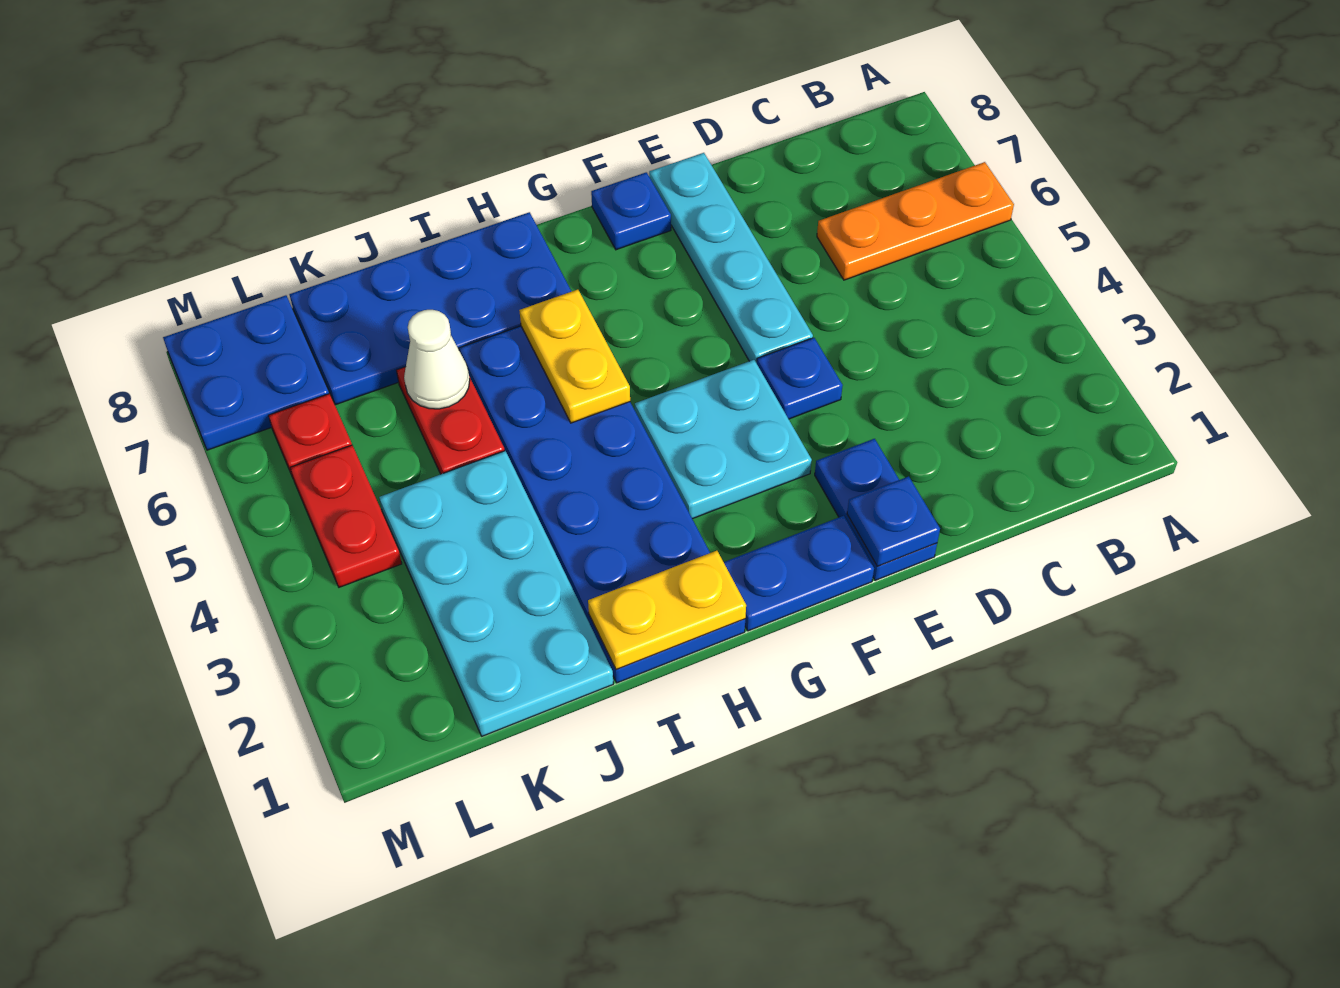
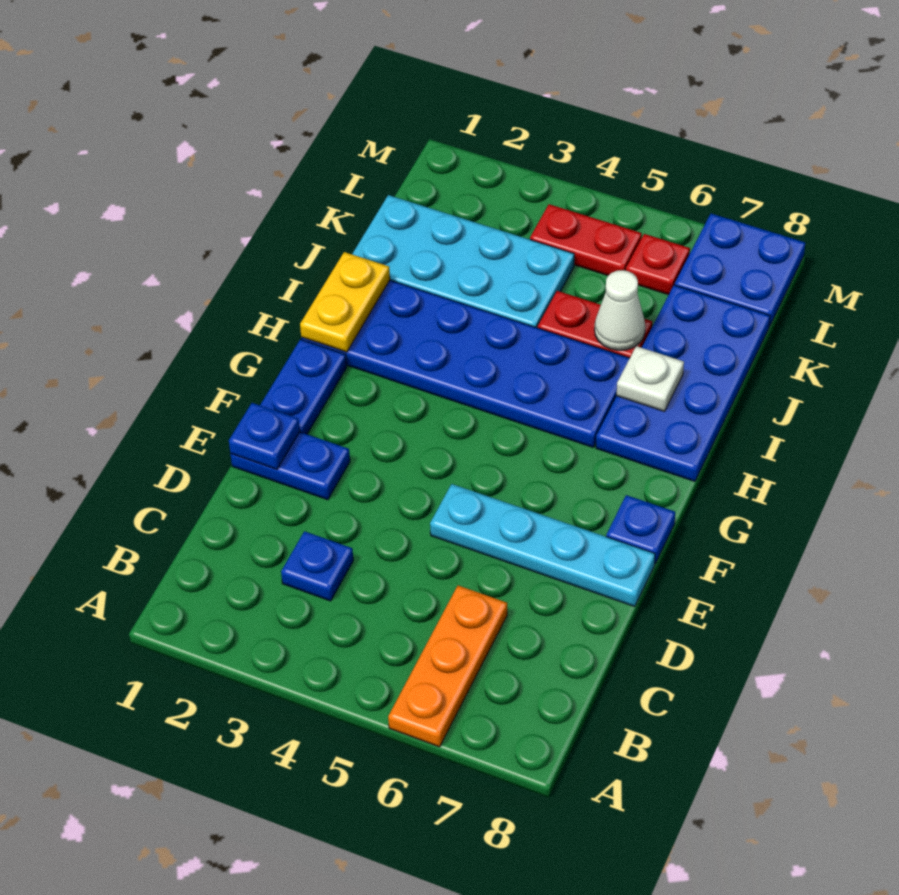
blue plate E4 level 1 -> blue plate C3 level 1
cyan plate F3:G4 level 1 -> none
yellow plate H5:H6 level 2 -> none
none -> white plate I7 level 2

